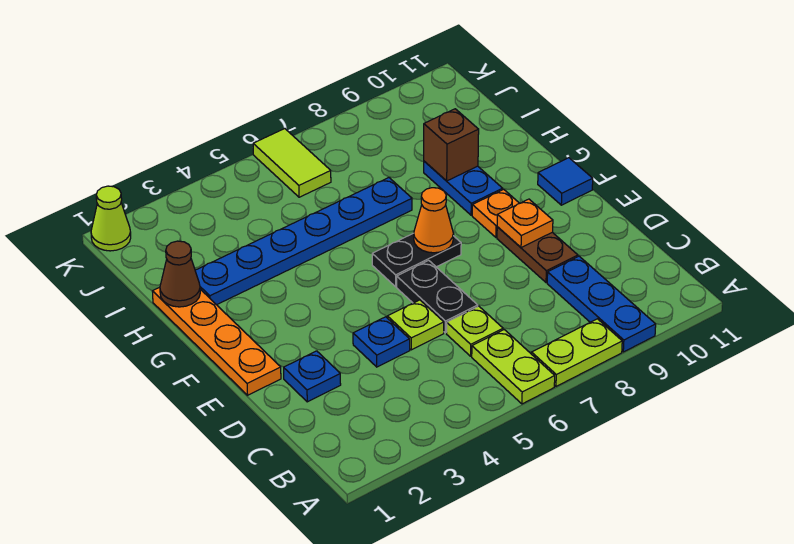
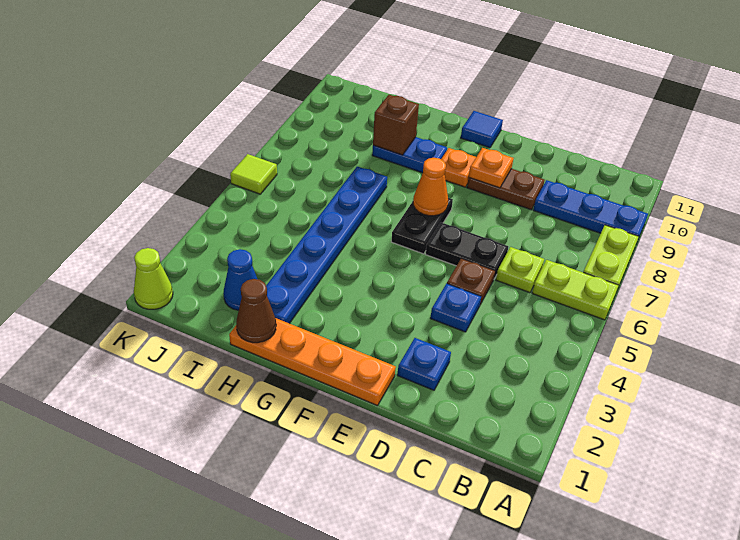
lime plate D5 level 1 -> brown plate D5 level 1
none -> blue cone I2 level 1
lime tile J6:K6 level 1 -> lime tile K6 level 1

